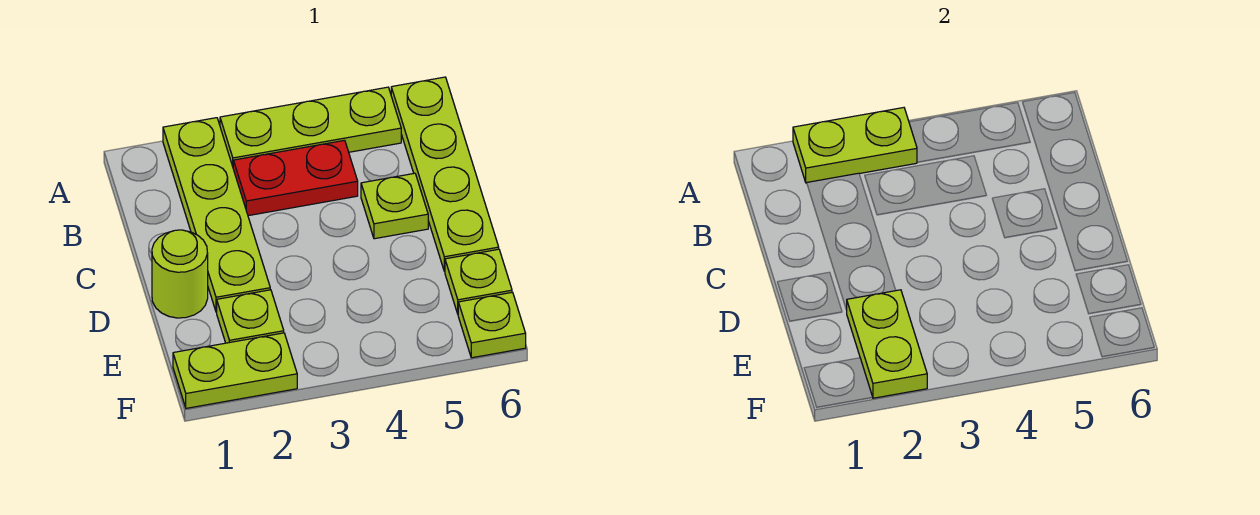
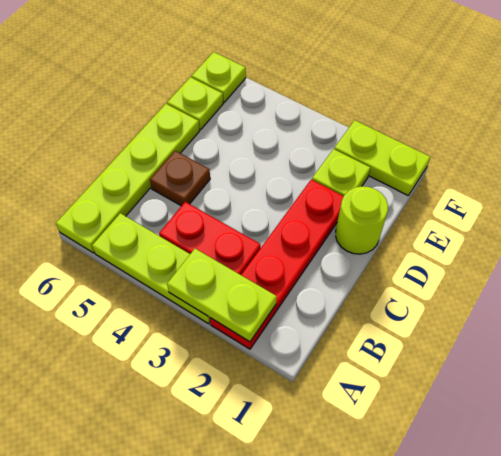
lime plate A2:D2 level 1 -> red plate A2:D2 level 1
lime plate C5 level 1 -> brown plate C5 level 1
lime plate E2:F2 level 2 -> none

